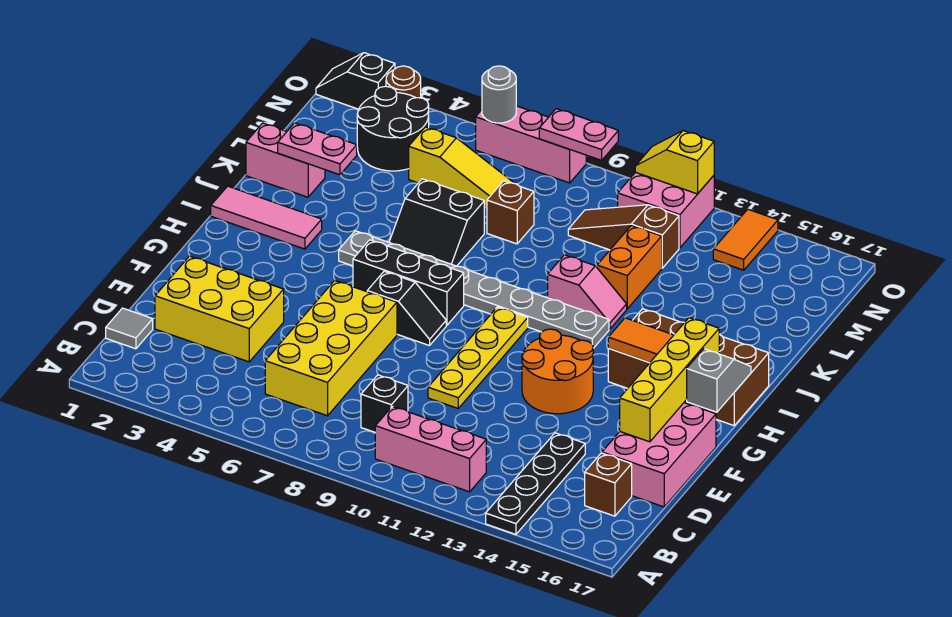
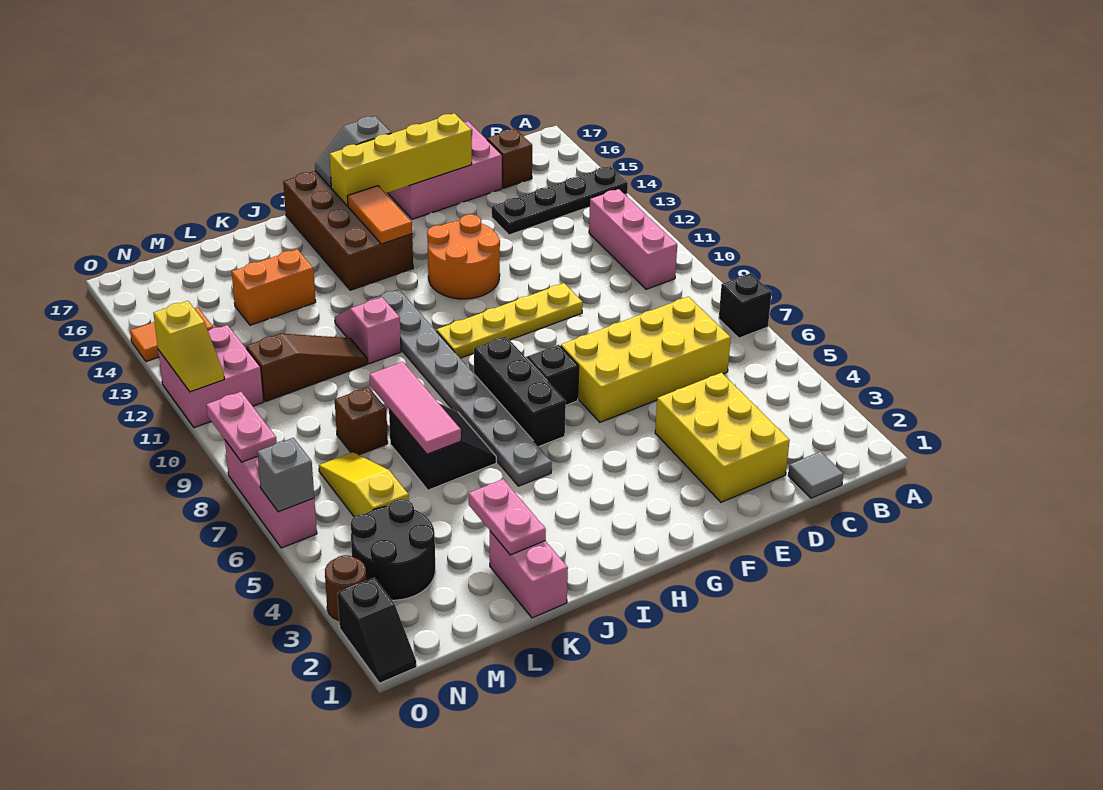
black brick C9 level 1 -> black brick A7 level 1
pink tile I1:I3 level 1 -> pink tile K6:K8 level 2
orange brick K12:L12 level 1 -> orange brick K14:L14 level 1
brown slope M10:M12 level 1 top 12 -> brown slope K11:M11 level 1 top M
grey round brick O6 level 2 -> grey brick O6 level 2

